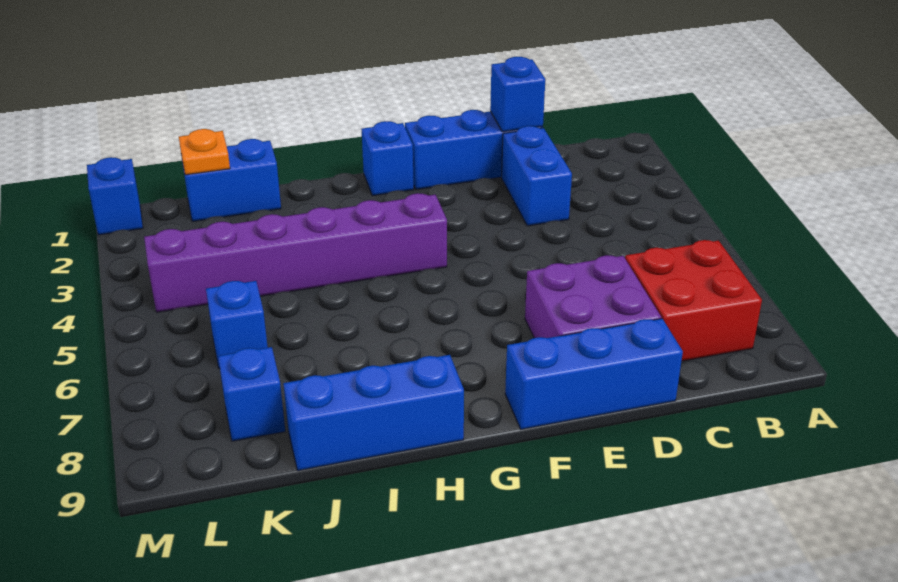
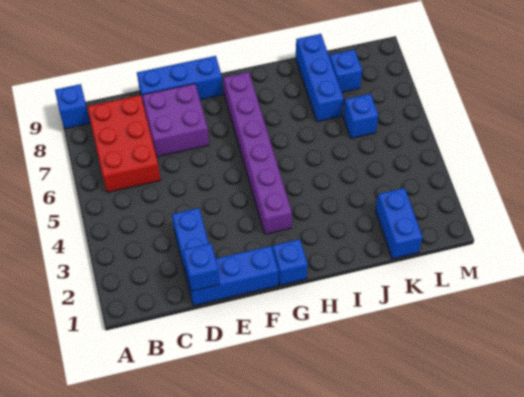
red brick B7:C8 level 1 -> red brick B6:C8 level 1
purple brick G4:L4 level 1 -> purple brick G3:G8 level 1
blue brick H9:J9 level 1 -> blue brick J7:J9 level 1
blue brick J1:K1 level 1 -> blue brick K1:K2 level 1
orange plate K1 level 2 -> none
blue brick M1 level 1 -> blue brick A9 level 1

